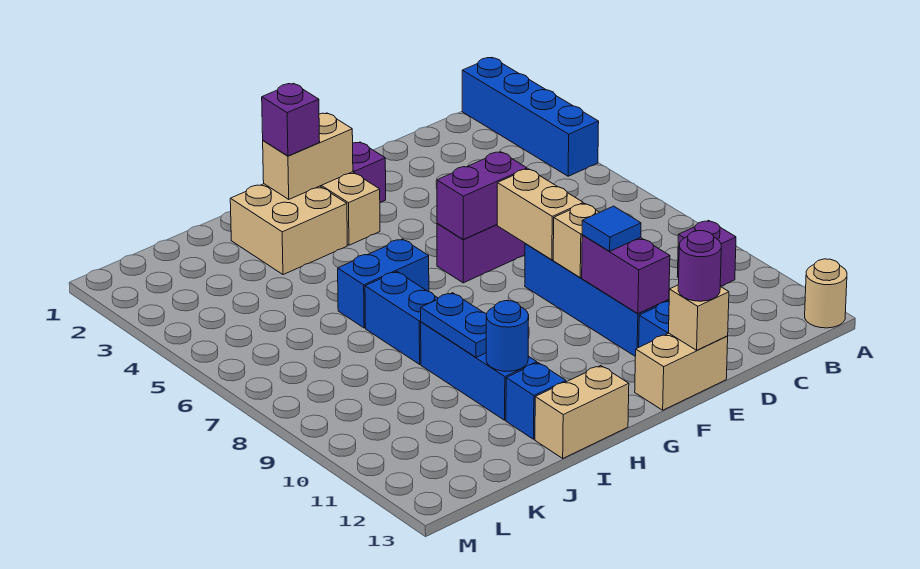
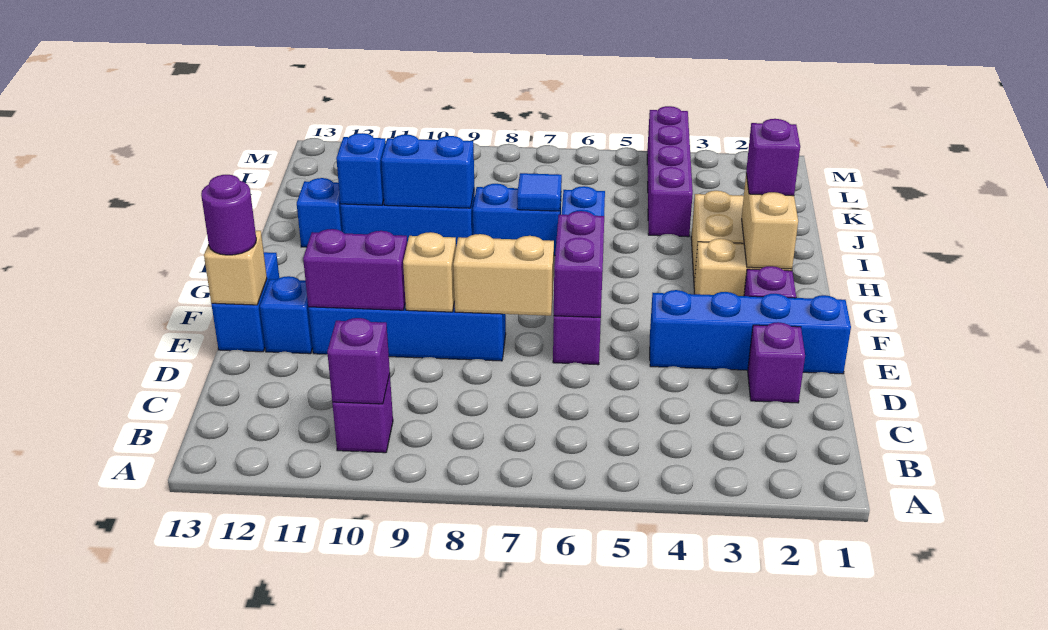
blue brick A1:A4 level 1 -> blue brick E1:E4 level 1
tan round brick A13 level 1 -> none
none -> purple brick B10 level 2
none -> purple brick D2 level 1
blue tile E10 level 3 -> blue tile I7 level 2
tan brick E13:F13 level 1 -> blue brick E13:F13 level 1
tan brick H13:I13 level 1 -> none
blue plate I9:I10 level 2 -> blue brick I9:I10 level 2
blue round brick I11 level 2 -> blue brick I11 level 2
none -> purple brick J4:M4 level 1

